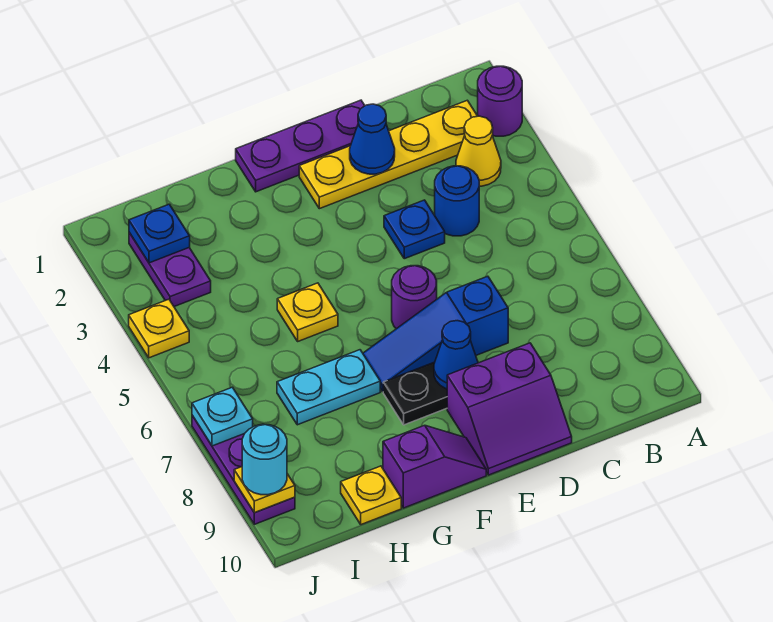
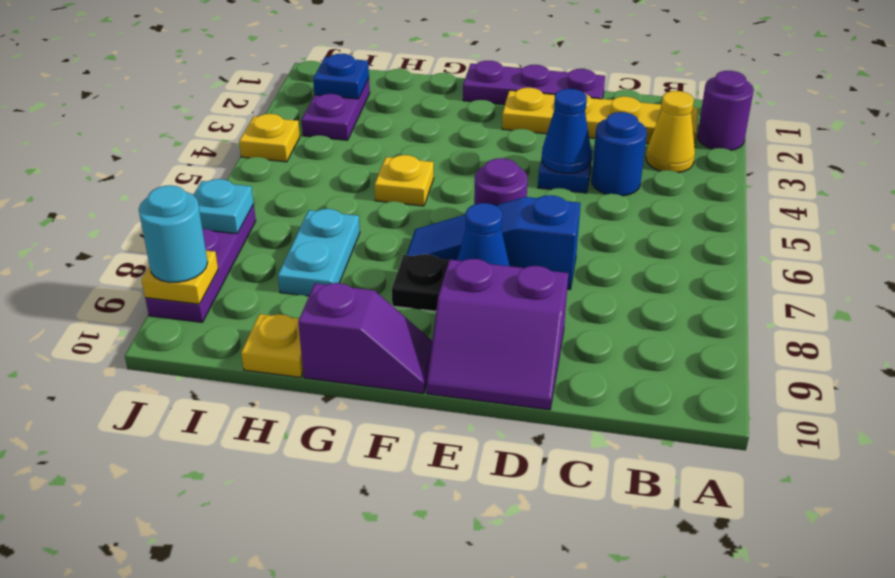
blue cone D2 level 2 -> blue cone D4 level 2
cyan plate G7:H7 level 1 -> cyan plate H7:H8 level 1

